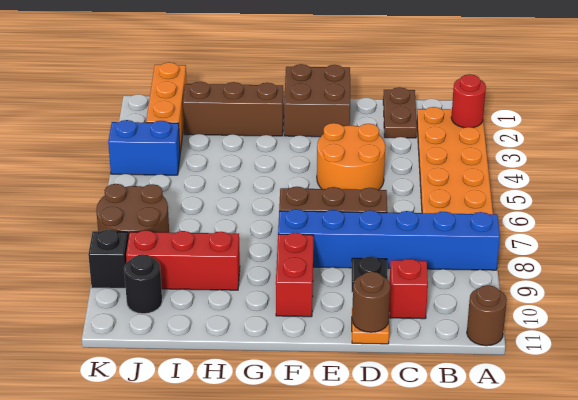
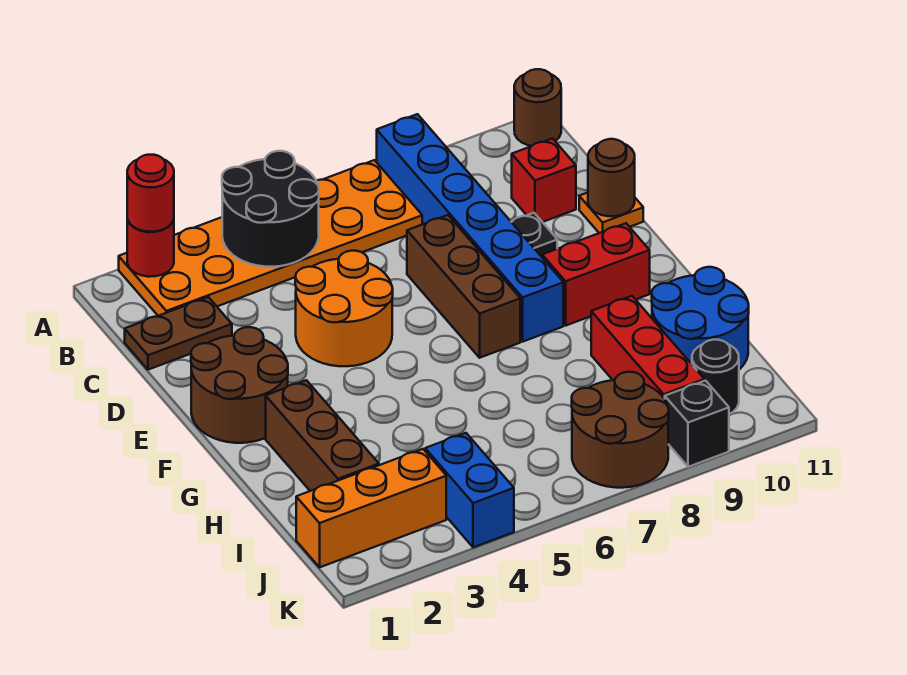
none -> red round brick A2 level 3
none -> black round brick A4:B5 level 2
brown brick E1:F2 level 1 -> brown round brick E1:F2 level 1
none -> blue round brick H10:I11 level 1

